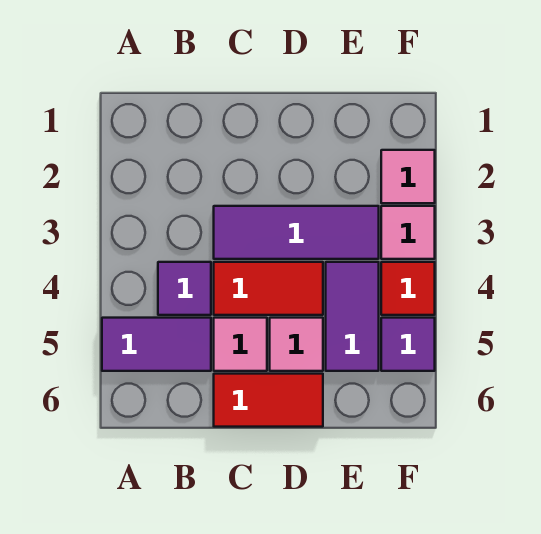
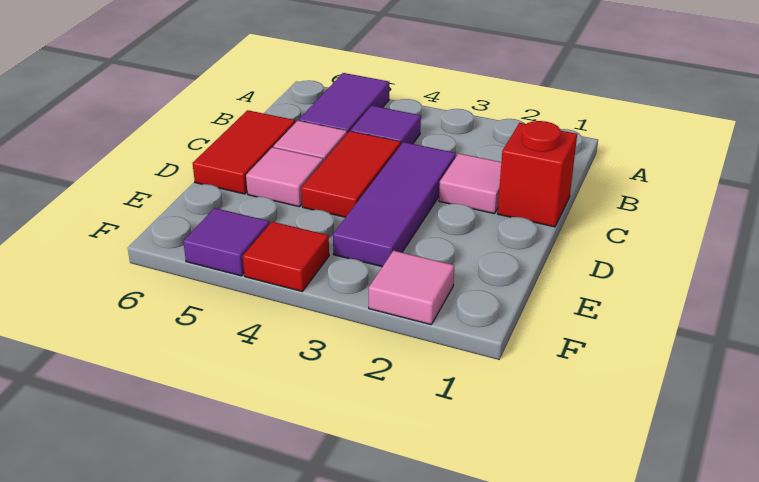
none -> red brick C1 level 1
purple tile E4:E5 level 1 -> none
pink tile F3 level 1 -> pink tile C2 level 1

